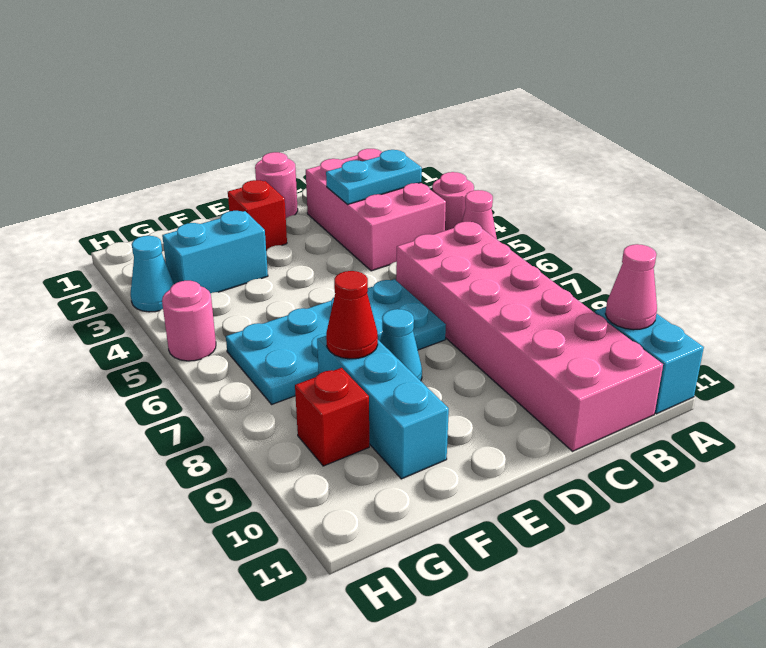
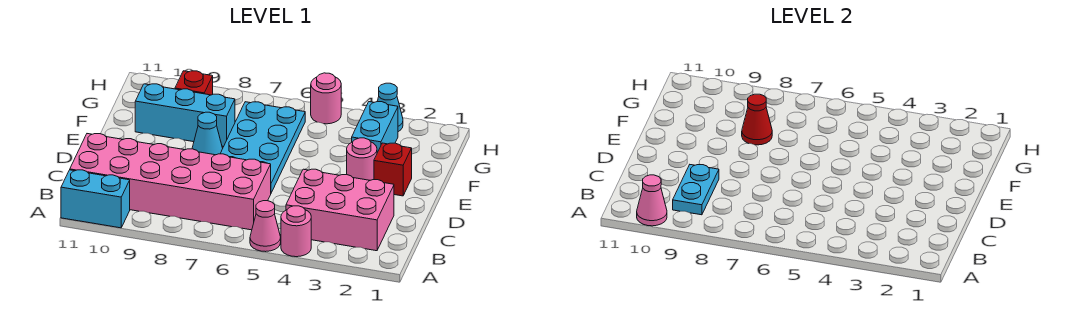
cyan plate B3:C3 level 2 -> cyan plate B9:C9 level 2
pink round brick D1 level 1 -> pink round brick E3 level 1

